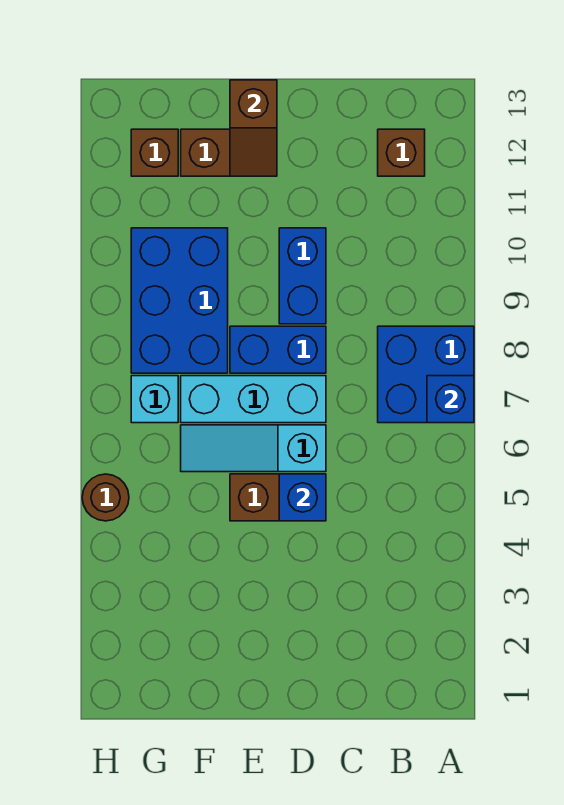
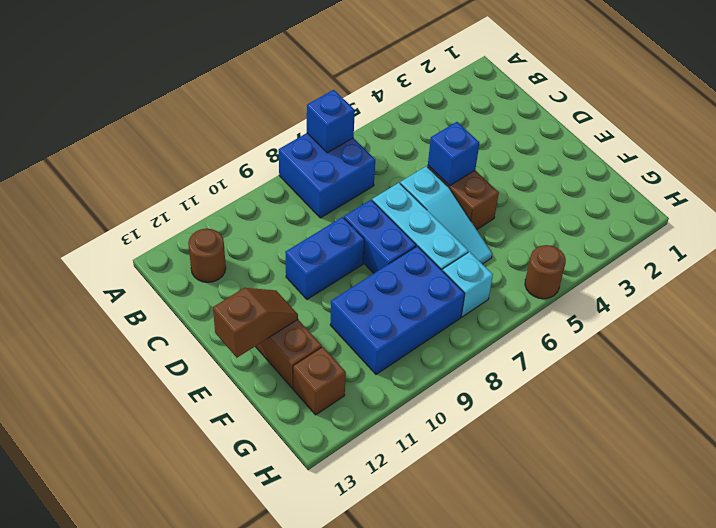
brown brick B12 level 1 -> brown round brick B12 level 1

